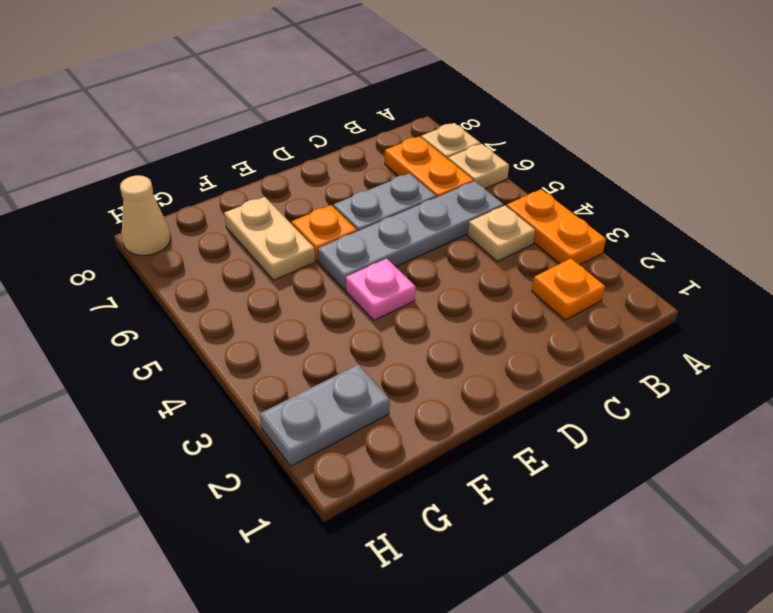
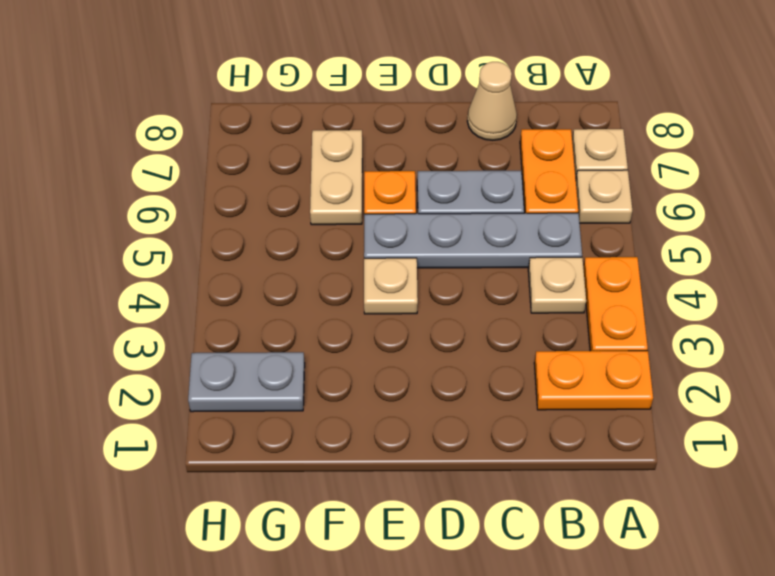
orange plate B2 level 1 -> orange plate A2:B2 level 1
pink plate E4 level 1 -> tan plate E4 level 1
tan cone H8 level 1 -> tan cone C8 level 1

